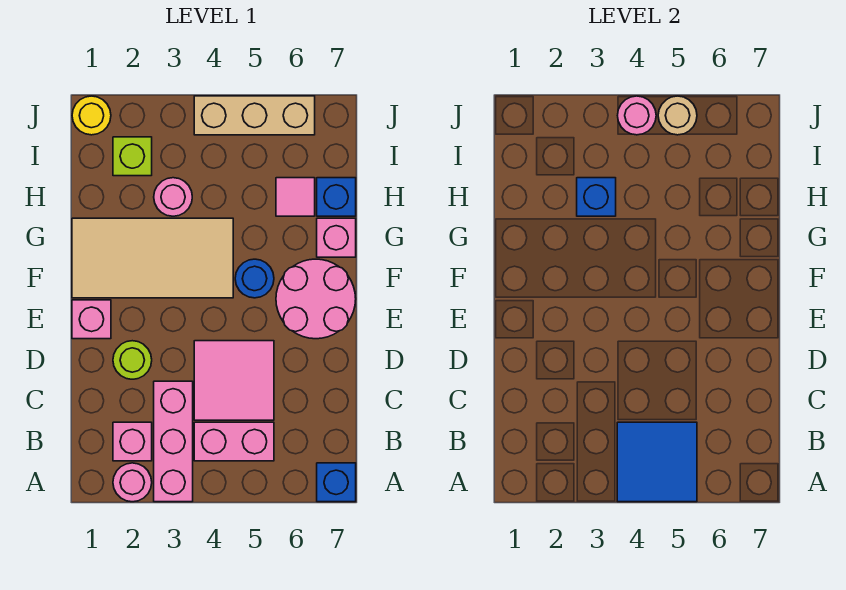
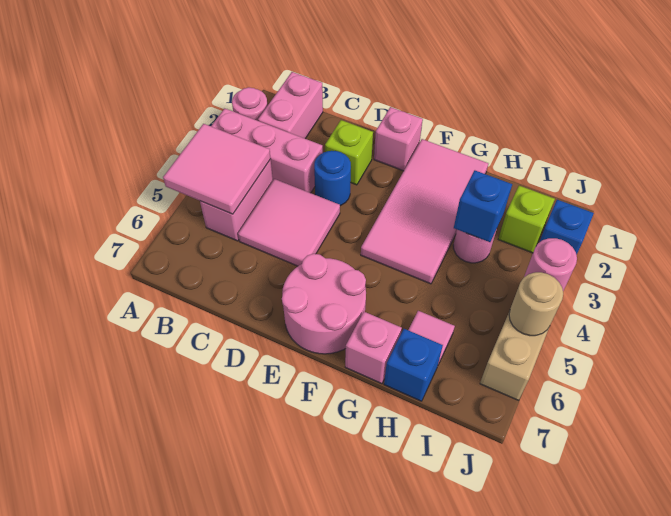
blue tile A4:B5 level 2 -> pink tile A4:B5 level 2
blue brick A7 level 1 -> blue brick J2 level 1
pink brick B2 level 1 -> pink brick B1:B2 level 1
lime round brick D2 level 1 -> lime brick D2 level 1
tan tile F1:G4 level 1 -> pink tile F1:G4 level 1
blue round brick F5 level 1 -> blue round brick D3 level 1
yellow round brick J1 level 1 -> none

